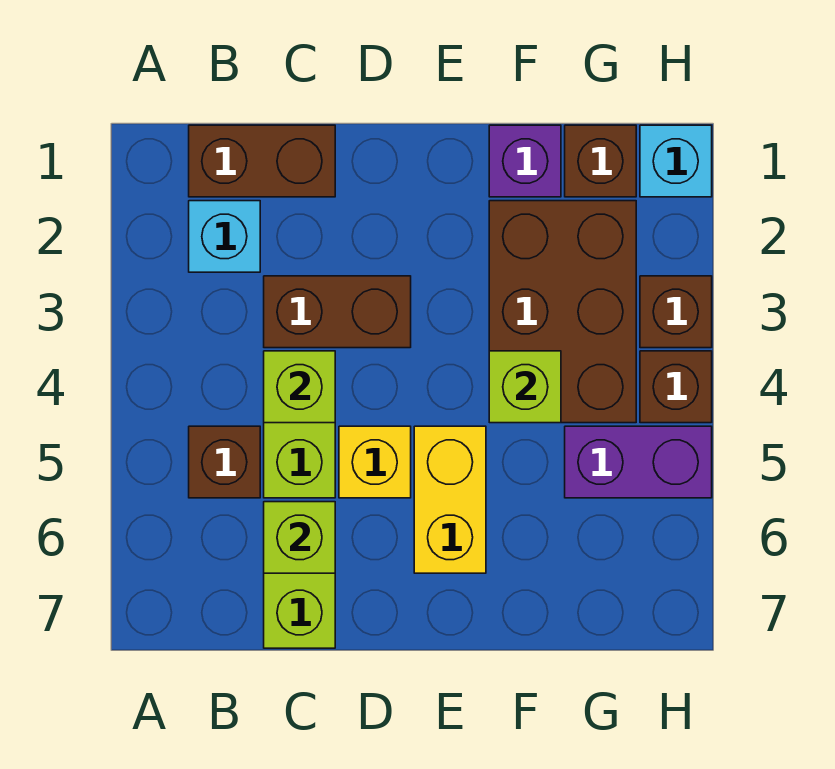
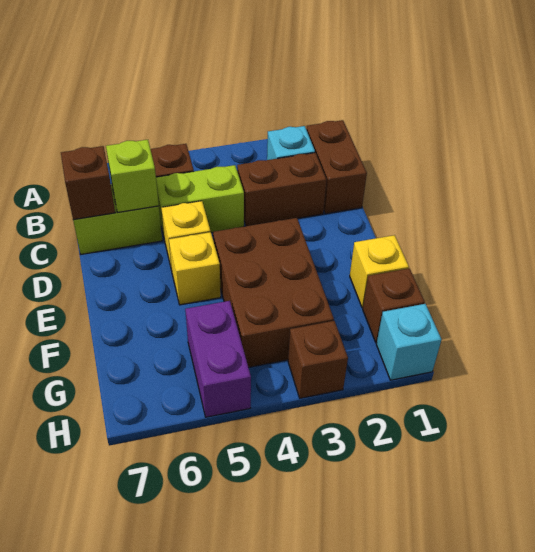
brown brick C3:D3 level 1 -> brown brick C2:C3 level 1
lime brick C4 level 2 -> none
yellow brick E5:E6 level 1 -> yellow brick E5 level 1
purple brick F1 level 1 -> yellow brick F1 level 1
brown brick F2:G4 level 1 -> brown brick E3:G4 level 1
lime brick F4 level 2 -> none
brown brick H4 level 1 -> brown brick C7 level 2

